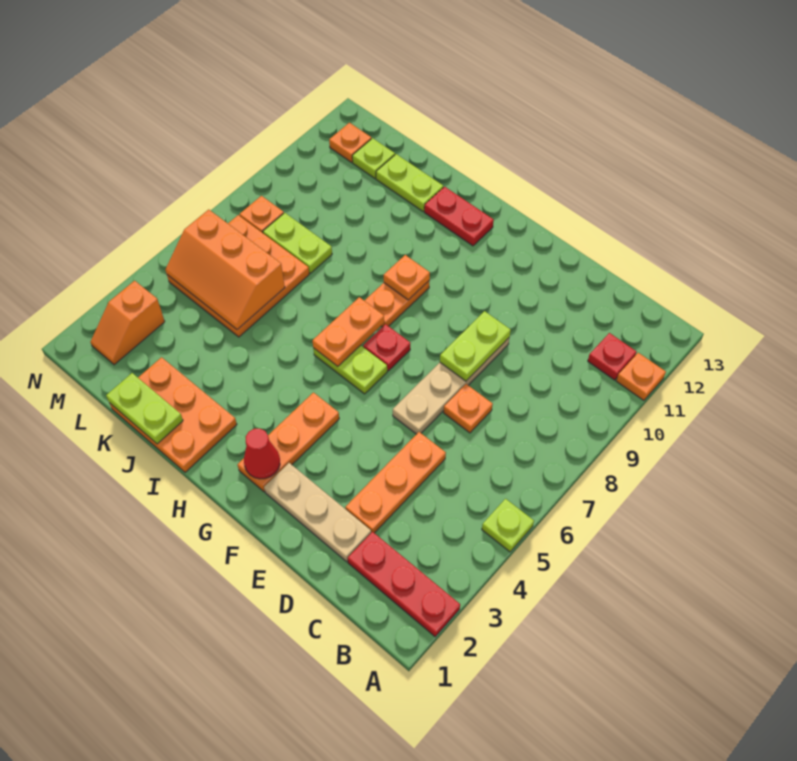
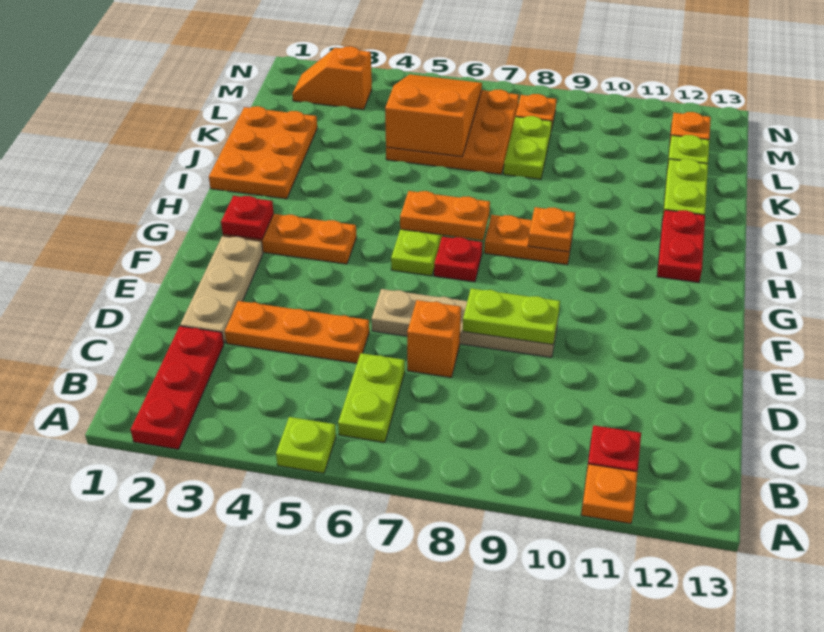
orange plate D7 level 1 -> orange brick D7 level 1
red cone G2 level 2 -> red plate G2 level 2
lime plate J1:K1 level 2 -> lime plate B6:C6 level 1
orange slope K5:M6 level 2 top 6 -> orange slope K5:M6 level 2 top K

